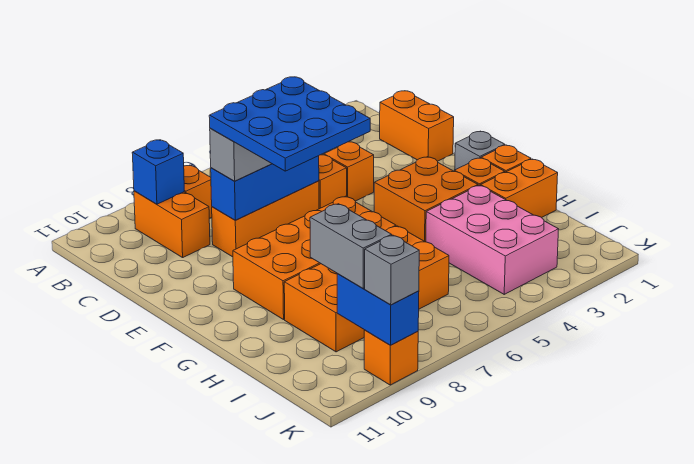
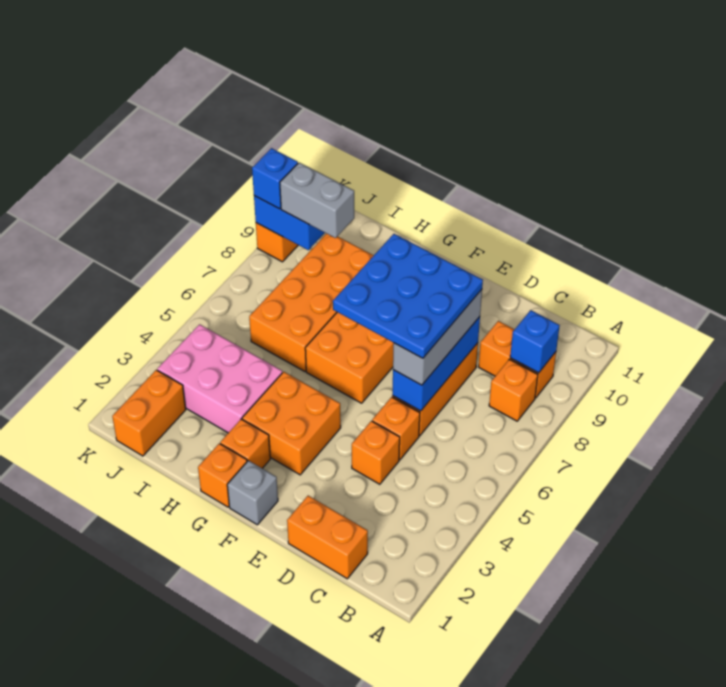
orange brick H1:H2 level 1 -> orange brick J1:J2 level 1
grey brick K9 level 3 -> blue brick K9 level 3

